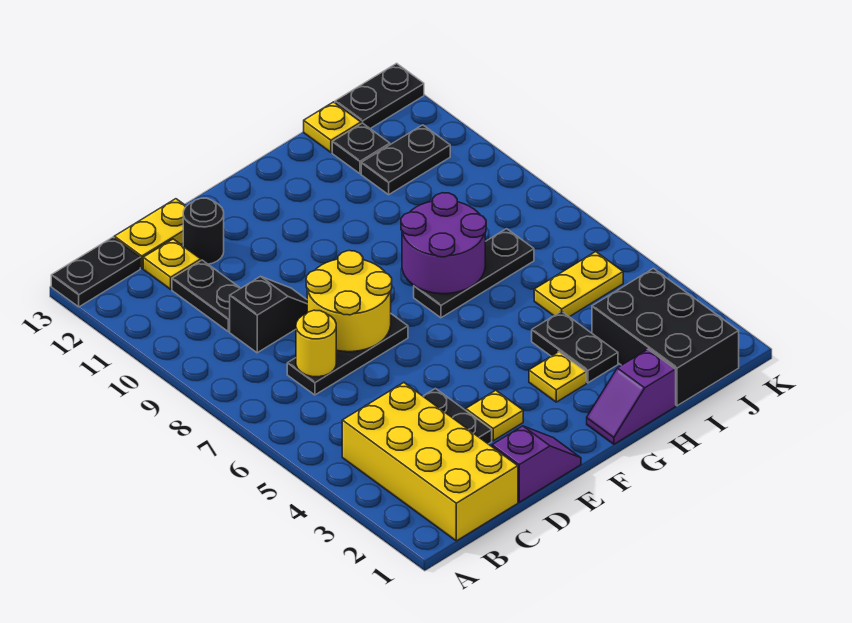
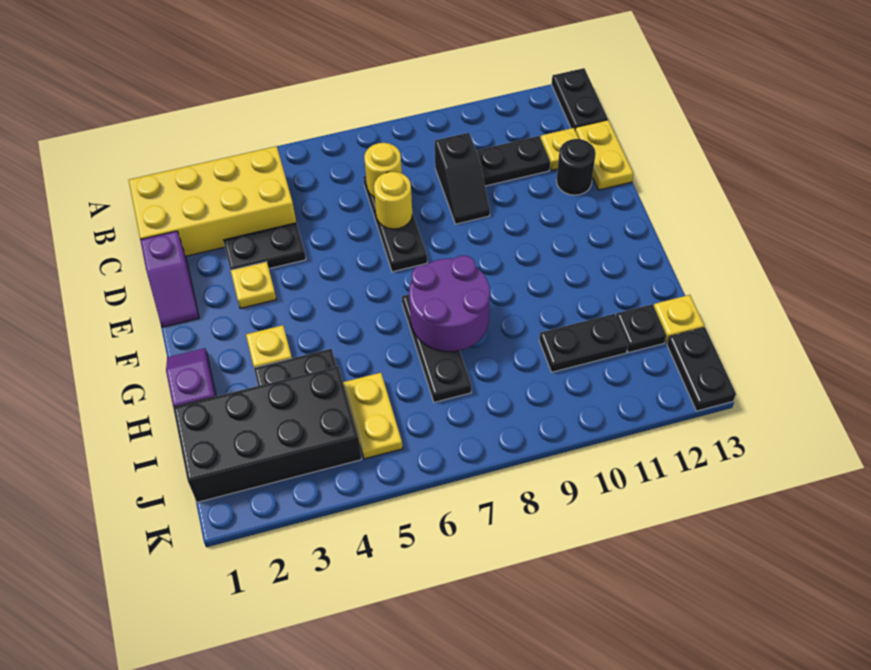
yellow round brick D7:E8 level 2 -> yellow round brick D7 level 2
black brick I1:J3 level 1 -> black brick I1:J4 level 1
black plate I11:J11 level 1 -> black plate I10:I11 level 1

